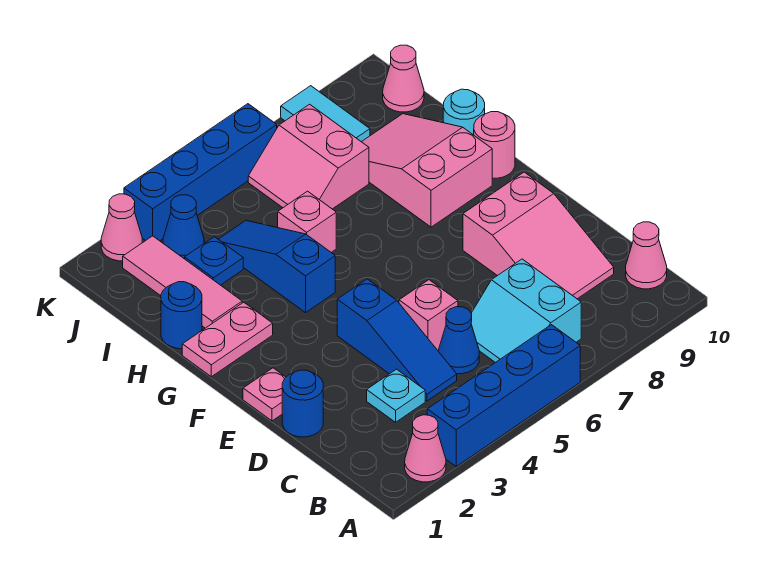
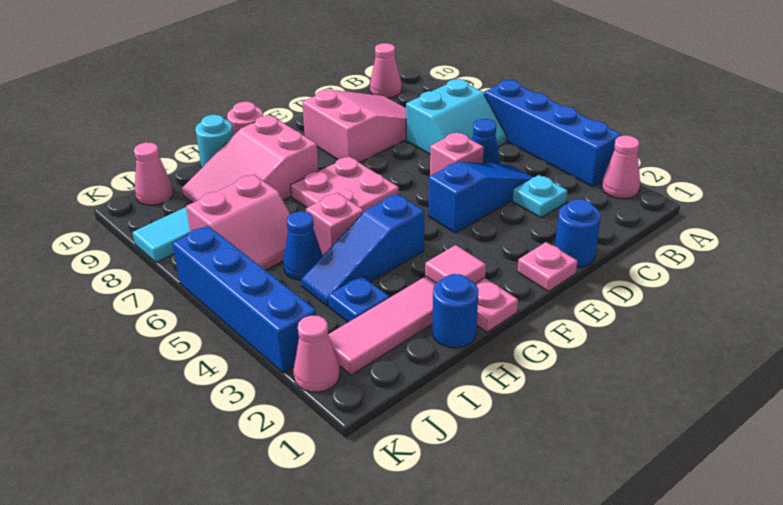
none -> pink plate F6:G7 level 1
none -> pink tile G2 level 2
blue cone J3 level 1 -> blue cone I5 level 1

